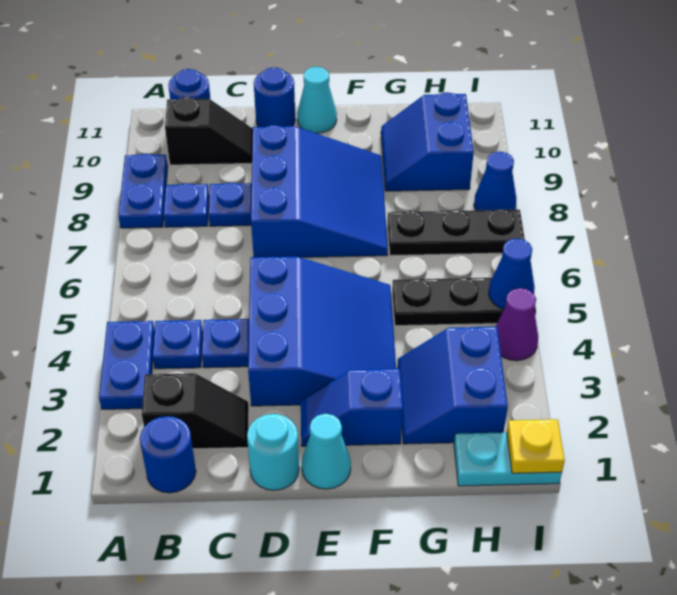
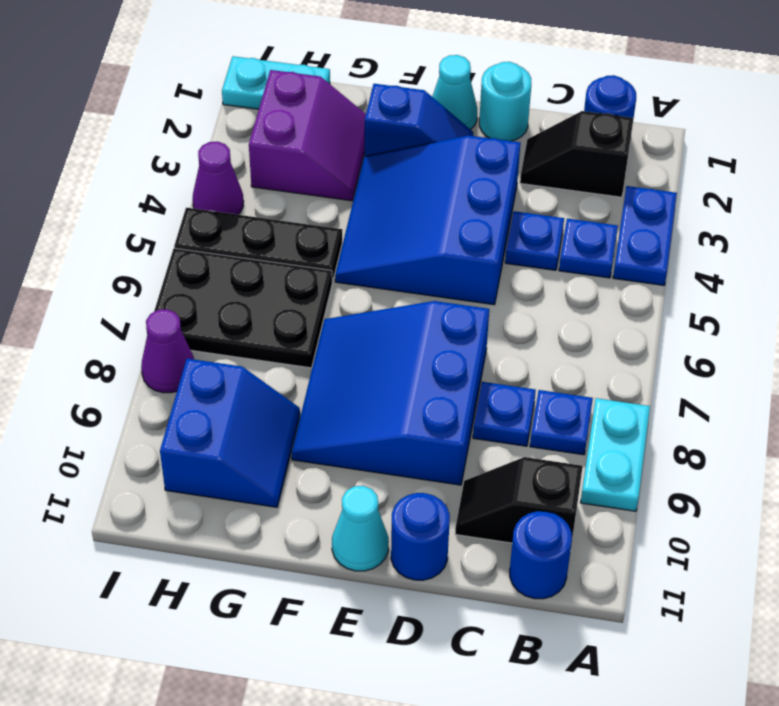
blue plate A8:A9 level 1 -> cyan plate A8:A9 level 1
blue slope G2:H3 level 1 top H -> purple slope G2:H3 level 1 top H
black plate G7:I7 level 1 -> black plate G6:I7 level 1
yellow plate I1 level 2 -> none
blue cone I5 level 2 -> none
blue cone I8 level 1 -> purple cone I8 level 1

